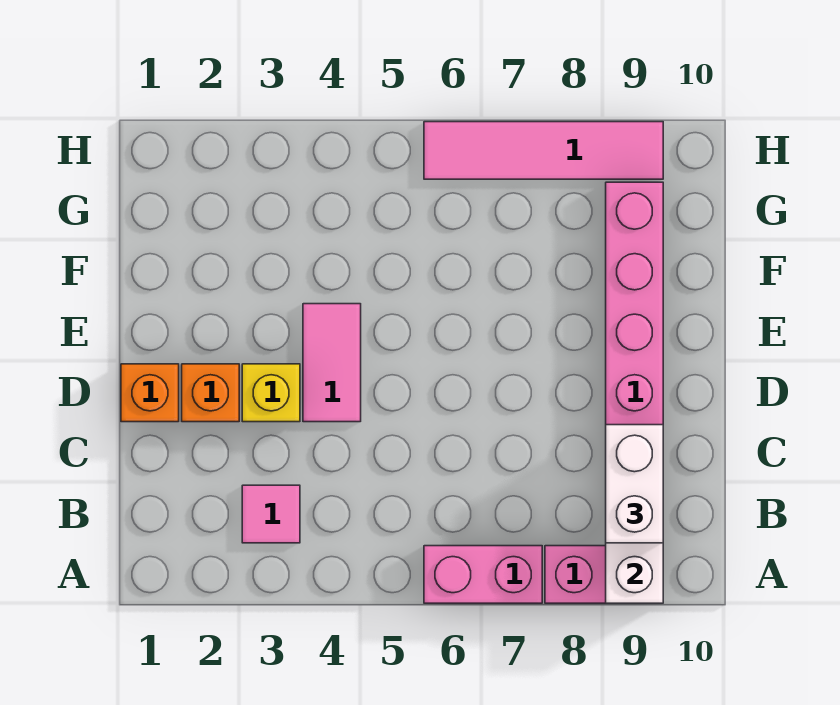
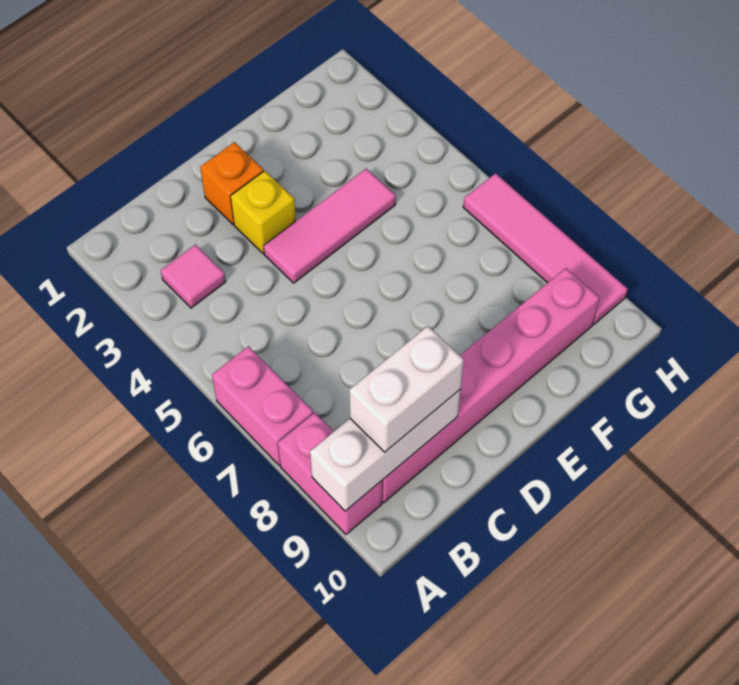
orange brick D1 level 1 -> none
pink tile D4:E4 level 1 -> pink tile D4:F4 level 1

